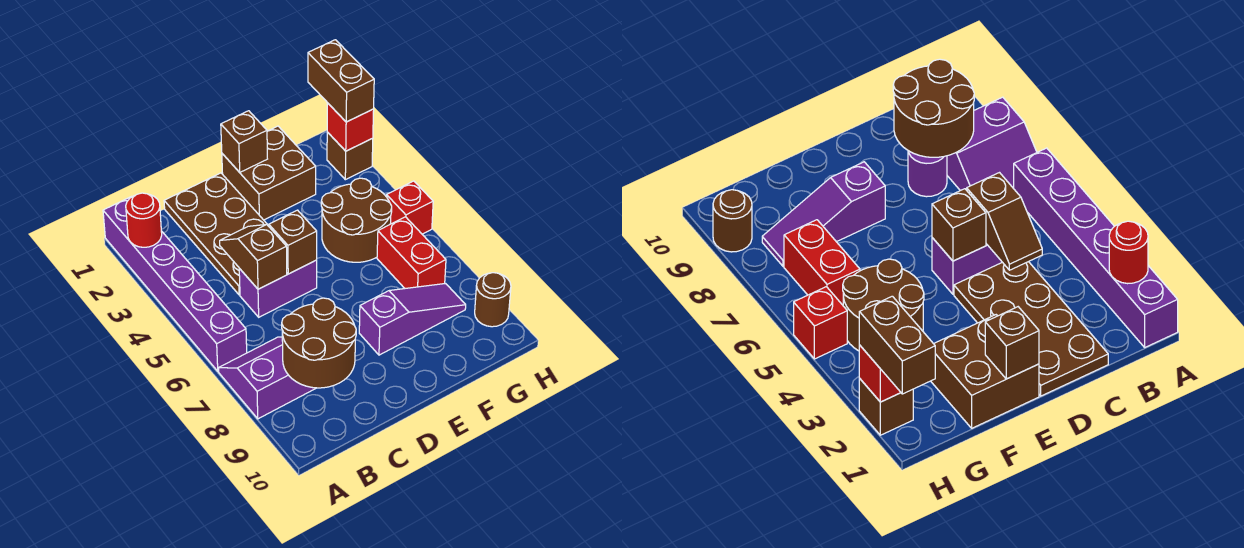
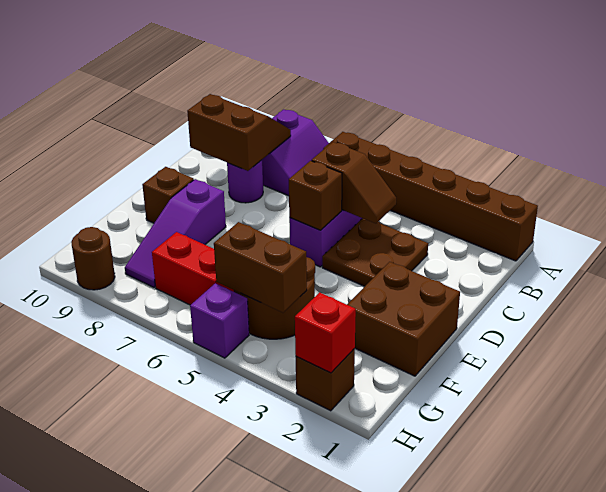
purple brick A1:A6 level 1 -> brown brick A1:A6 level 1
red round brick A2 level 2 -> none
brown round brick B8:C9 level 2 -> brown slope B8:C9 level 2 top C
brown plate C1:D4 level 1 -> brown plate C3:D4 level 1
brown brick E1 level 2 -> brown brick E9 level 1
brown brick H1:H2 level 3 -> brown brick G4:G5 level 2
red brick H5 level 1 -> purple brick H5 level 1

